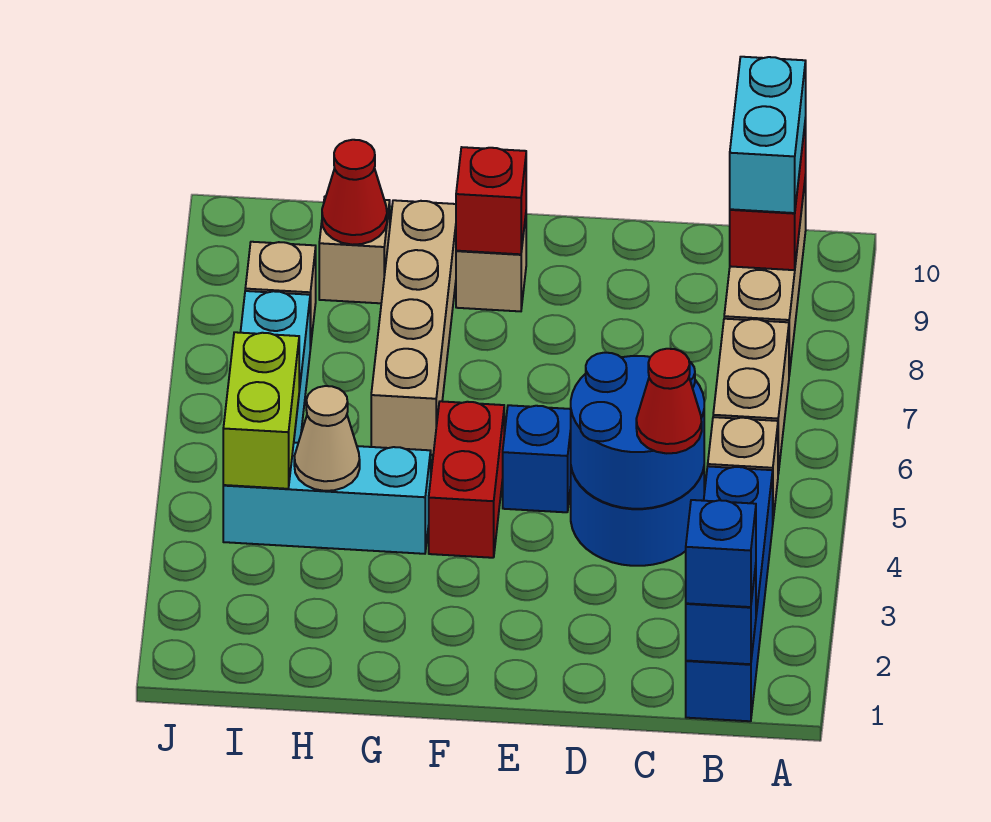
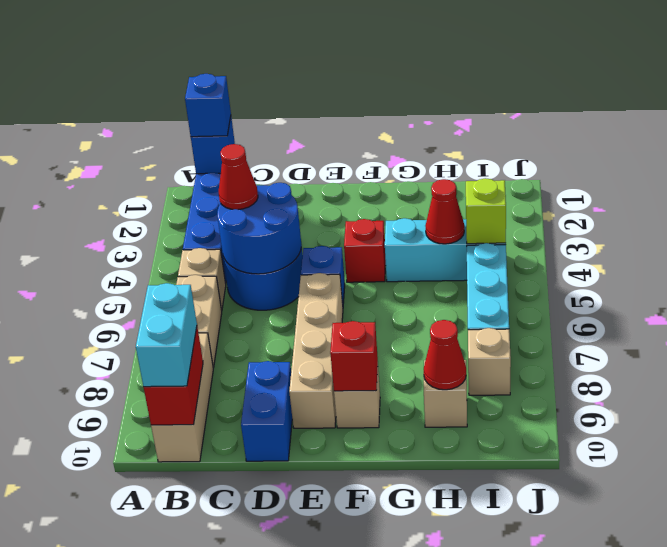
none -> blue brick D9:D10 level 1
red brick F4:F5 level 1 -> red brick F4 level 1
tan brick G6:G9 level 1 -> tan brick E6:E9 level 1
tan cone H4 level 2 -> red cone H4 level 2
lime brick I4:I5 level 2 -> lime brick I4 level 2

